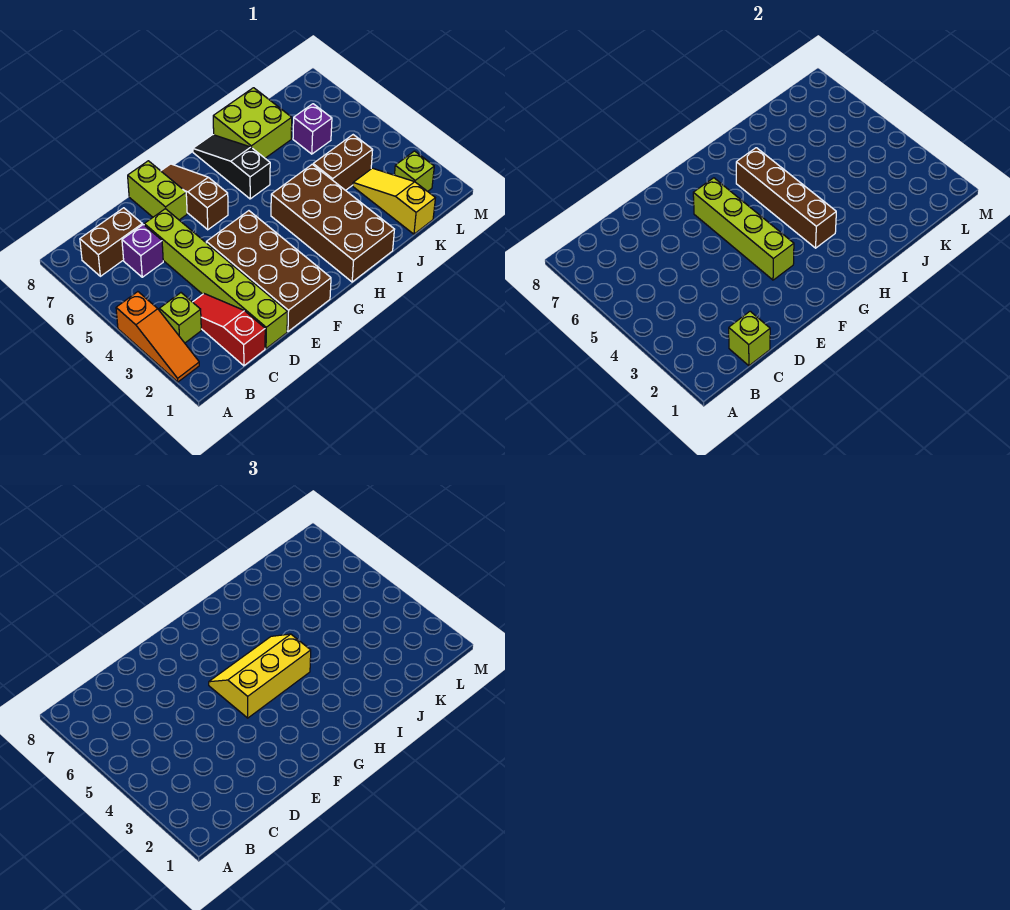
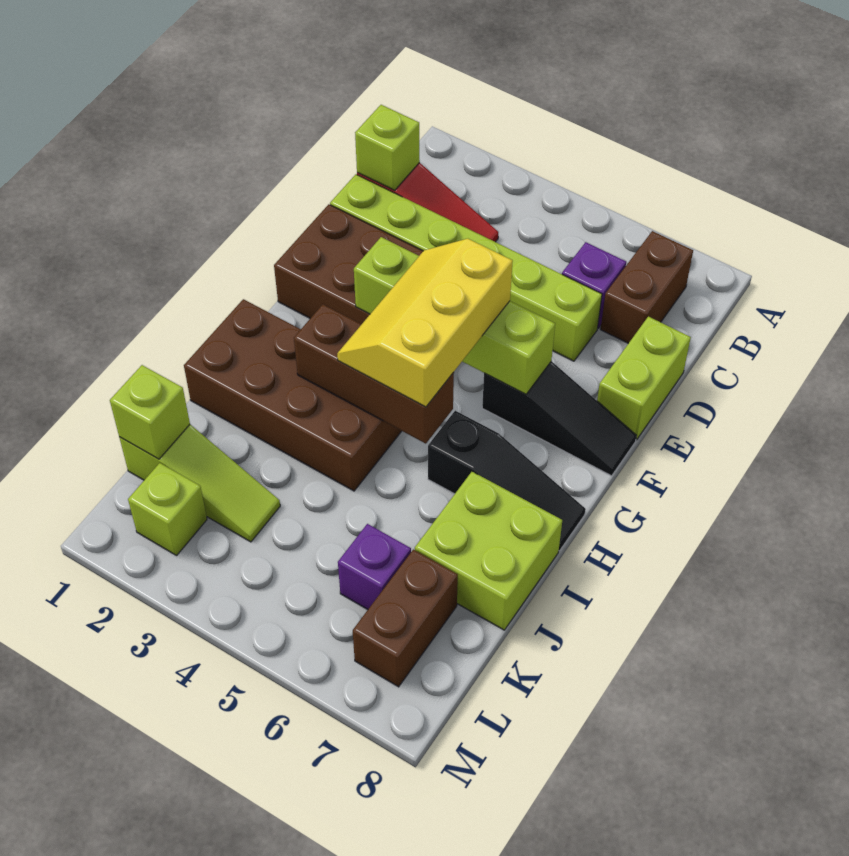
orange slope A2:A4 level 1 top 4 -> none
lime brick B3 level 1 -> lime brick K1 level 2
lime brick E7:E8 level 1 -> lime brick D8:E8 level 1
yellow slope F4:H5 level 3 top 4 -> yellow slope F4:H5 level 3 top 5
brown slope F6:F8 level 1 top 6 -> black slope F6:F8 level 1 top 6
brown brick H3:H6 level 2 -> brown brick H3:H5 level 2
brown brick J4:K4 level 1 -> brown brick K7:L7 level 1
yellow slope K1:K3 level 1 top 1 -> lime slope K1:K3 level 1 top 1

